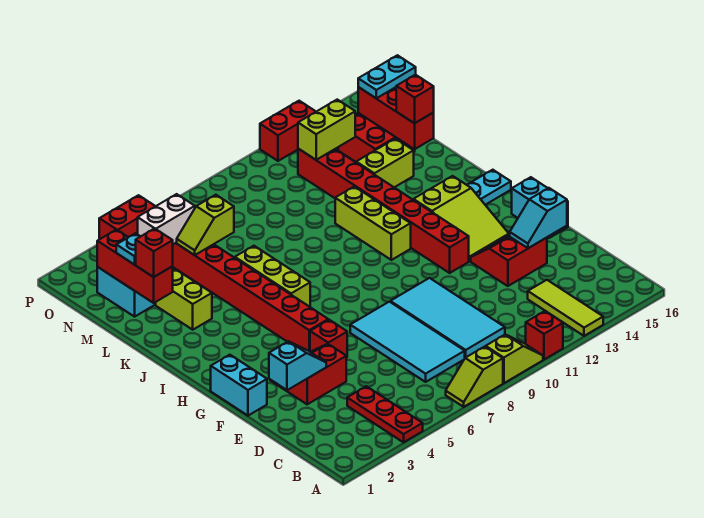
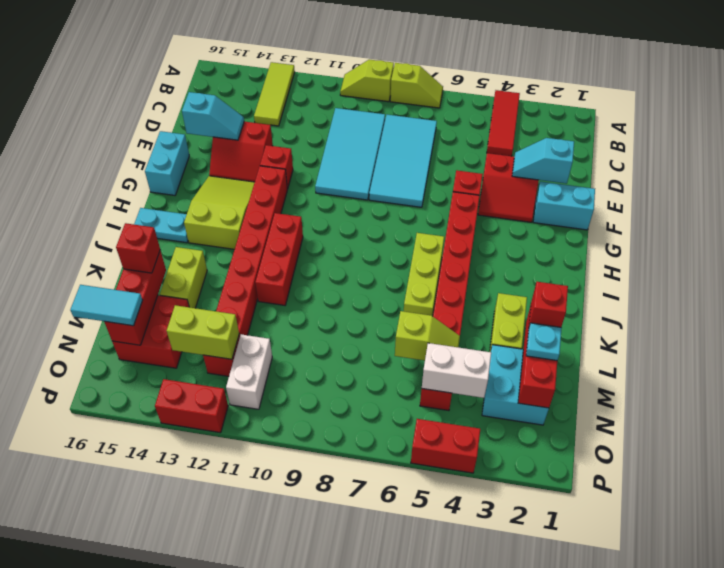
red plate A4:C4 level 1 -> red tile A4:C4 level 1
red brick A11 level 1 -> red brick F12 level 1
cyan brick F1:G1 level 1 -> cyan brick F1:F2 level 1
lime brick I11:K11 level 1 -> red brick I11:K11 level 1
lime brick L13:L14 level 1 -> lime brick K14:L14 level 1
none -> white brick N11:O11 level 1
cyan plate N15:N16 level 3 -> cyan tile N15:N16 level 3

